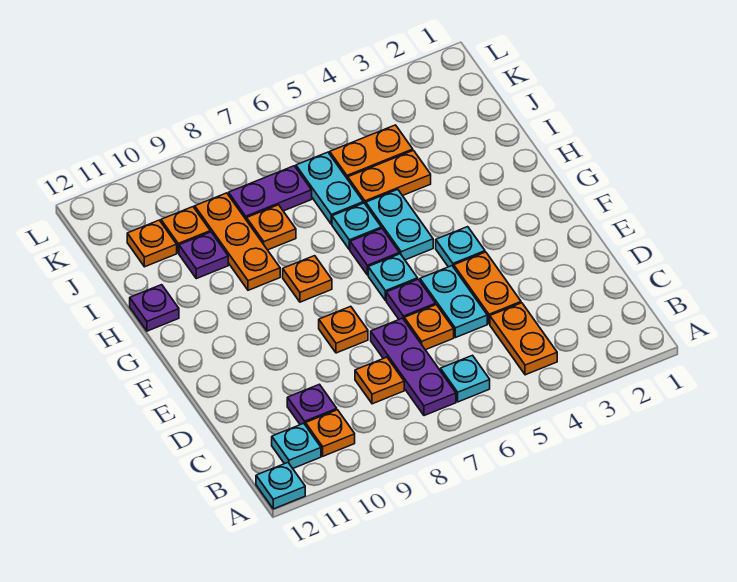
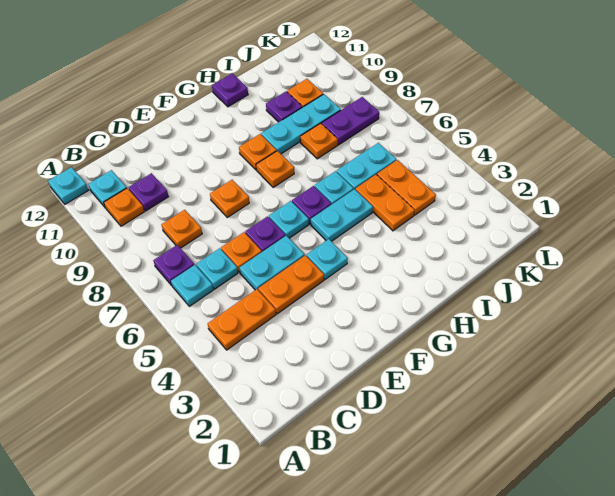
purple plate B7:D7 level 1 -> purple plate B7 level 1
none -> cyan plate C6 level 1
orange plate H9:J9 level 1 -> cyan plate H9:J9 level 1
purple plate J7:J8 level 1 -> purple plate J8:K8 level 1
orange plate J11 level 1 -> orange plate G9 level 1

